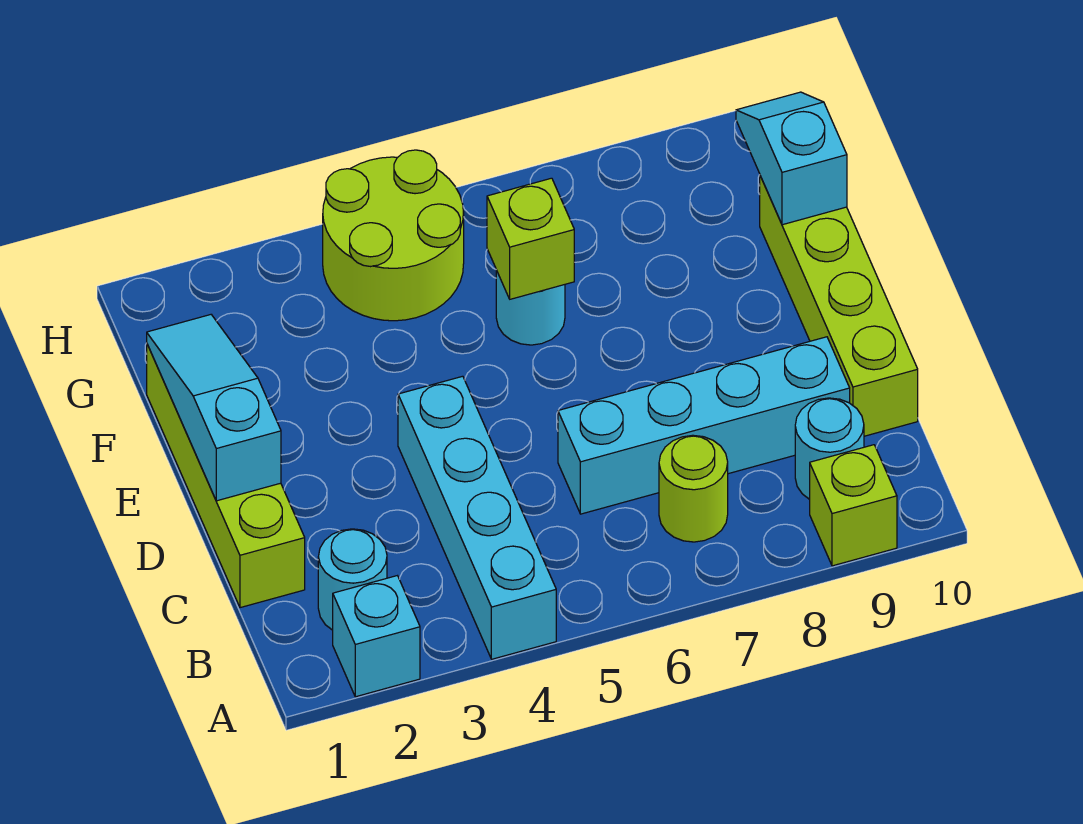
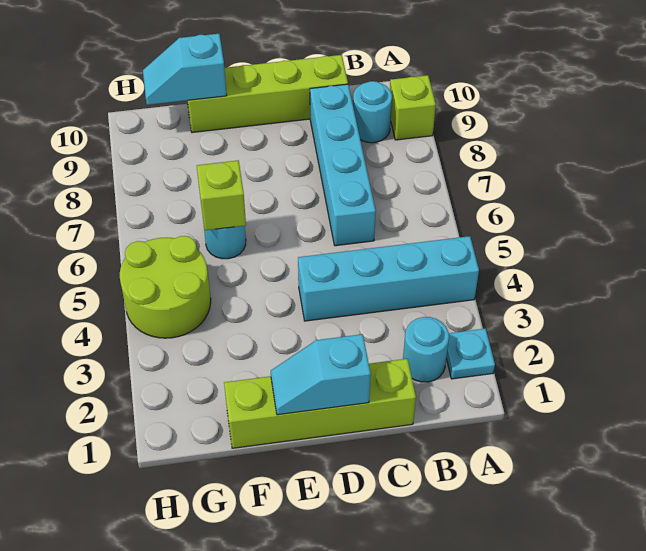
cyan brick A2 level 1 -> cyan plate A2 level 1
lime round brick B7 level 1 -> none
cyan slope D1:F1 level 2 top D -> cyan slope D1:E1 level 2 top D

